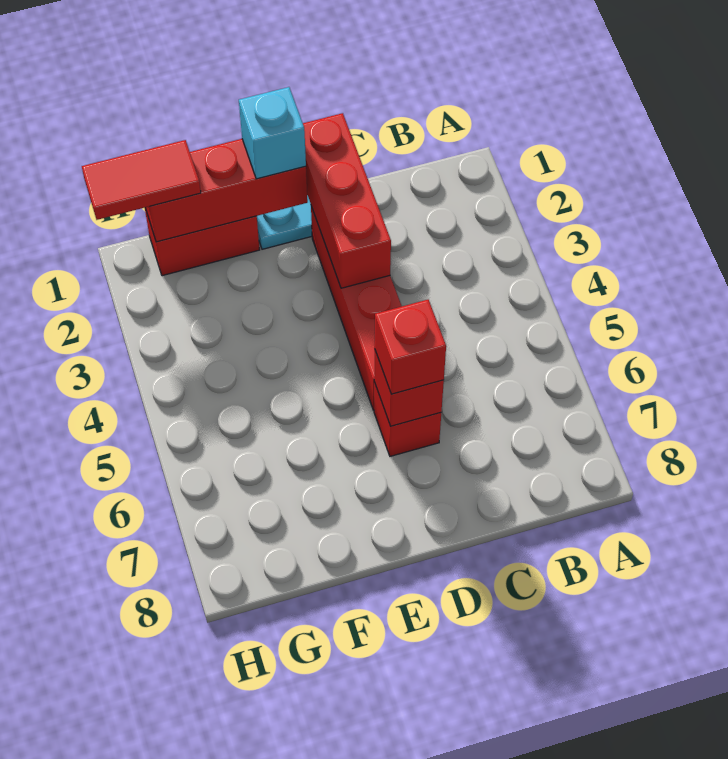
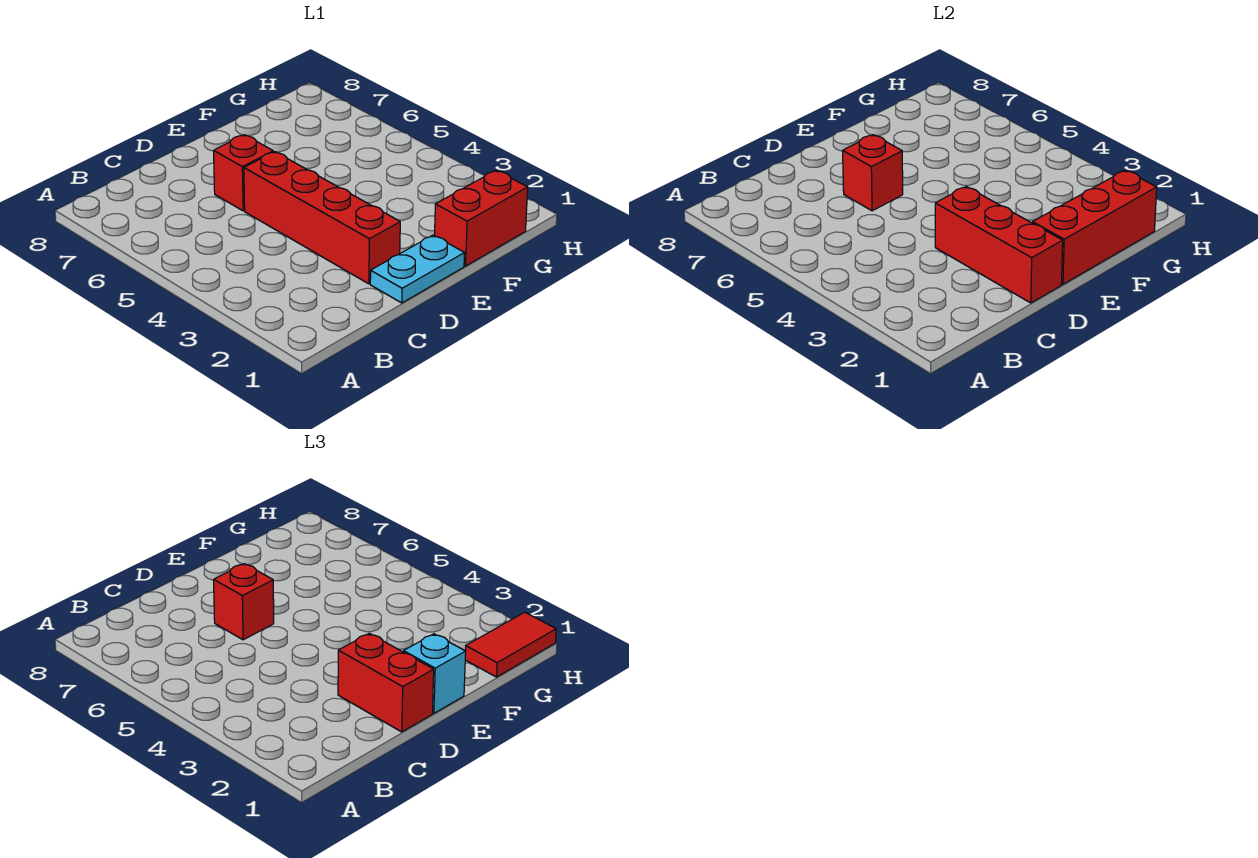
none -> red brick D1:D2 level 3

